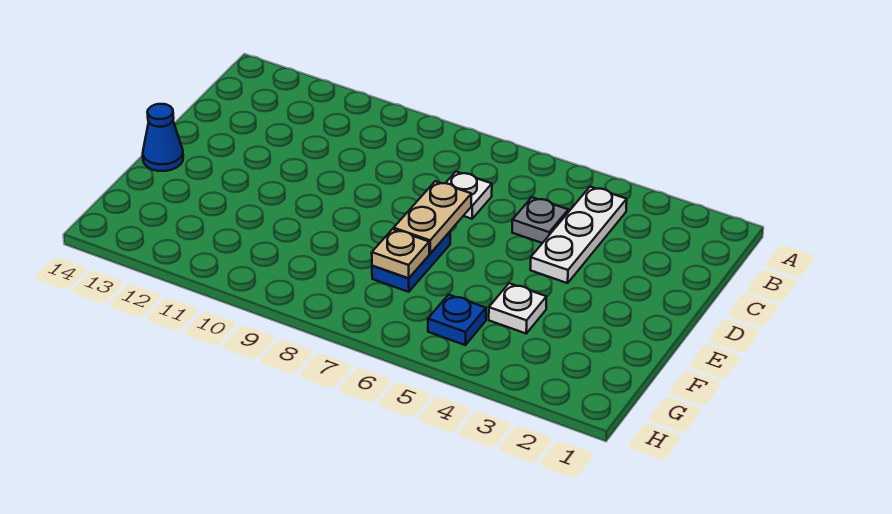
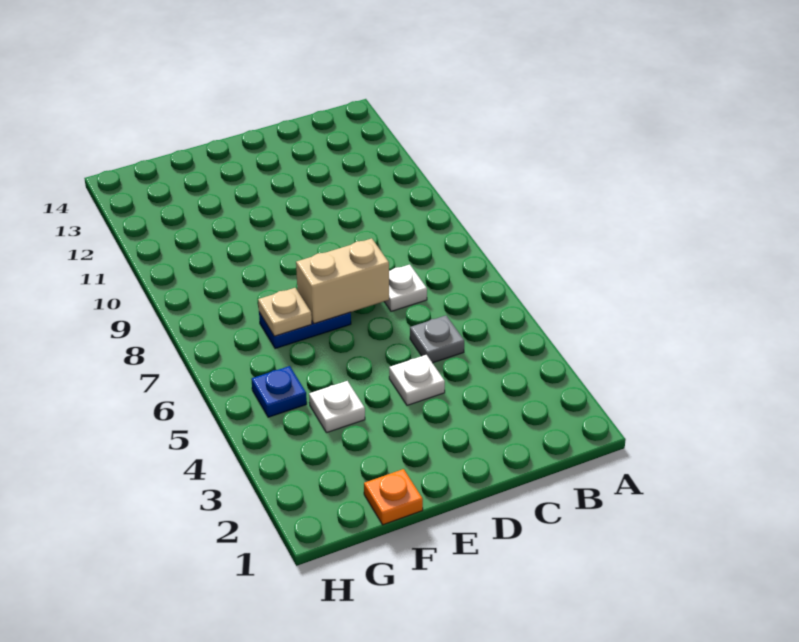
white plate B4:D4 level 1 -> white plate D4 level 1
tan plate D7:E7 level 2 -> tan brick D7:E7 level 2
blue cone E14 level 1 -> none
none -> orange plate F1 level 1

